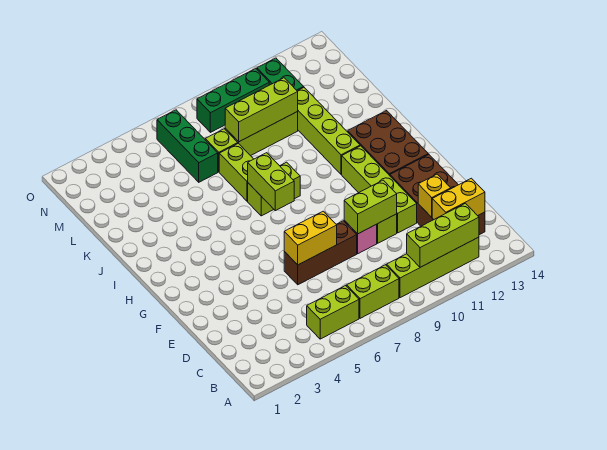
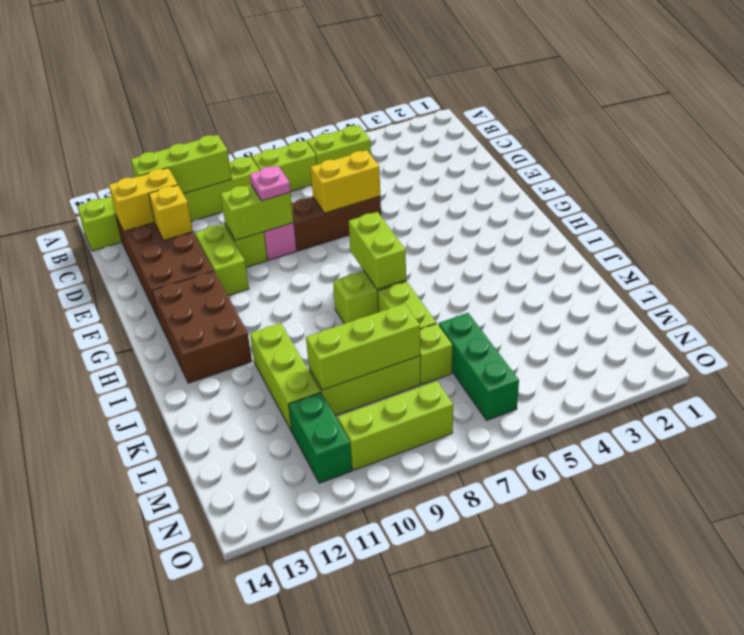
lime brick B9:B12 level 1 -> lime brick B9:B14 level 1
none -> pink plate E9 level 3
lime brick E11:H11 level 1 -> lime brick E11:F11 level 1
lime brick I11:L11 level 1 -> lime brick J11:L11 level 1
green brick N8:N10 level 1 -> lime brick N8:N10 level 1

